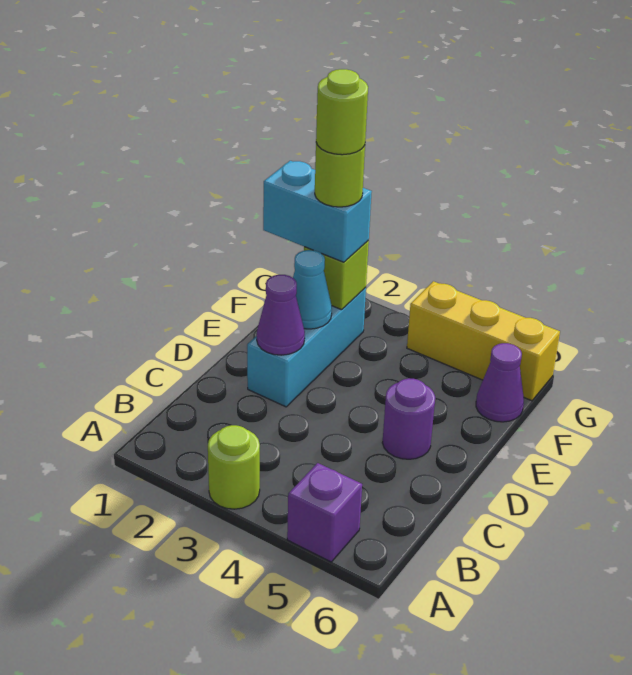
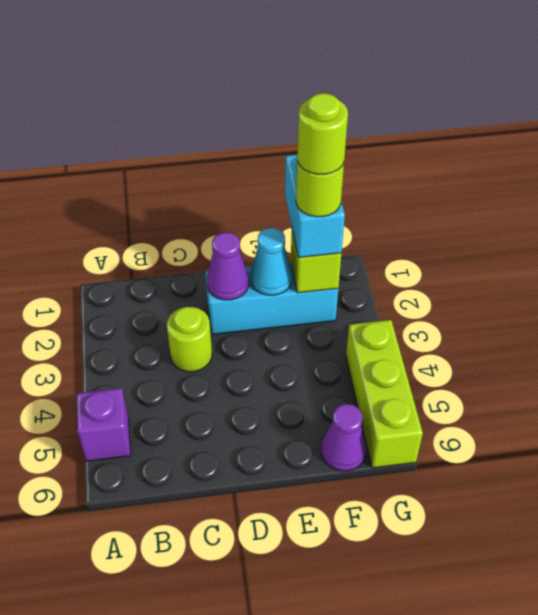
lime round brick A3 level 1 -> lime round brick C3 level 1
purple round brick D5 level 1 -> none
yellow brick G4:G6 level 1 -> lime brick G4:G6 level 1

